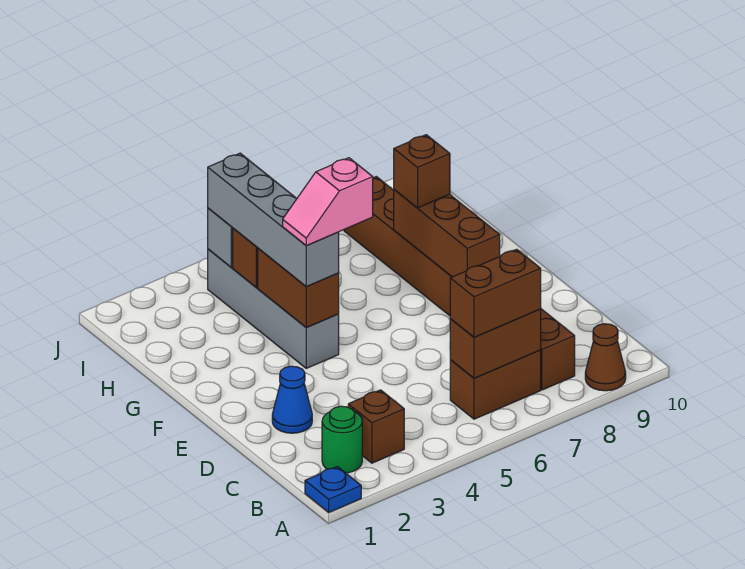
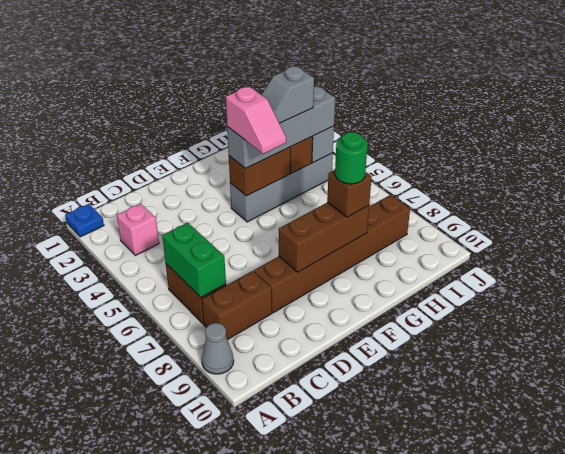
brown cone A9 level 1 -> grey cone A9 level 1
green round brick B2 level 1 -> green round brick G8 level 4
brown brick B3 level 1 -> pink brick B3 level 1
brown brick B6:B7 level 2 -> green brick B6:B7 level 2
brown brick B6:B7 level 3 -> none
blue cone D2 level 1 -> none
pink slope F4:F5 level 4 top 5 -> pink slope F4:F5 level 4 top 4
none -> grey slope G4:H4 level 4 top H

